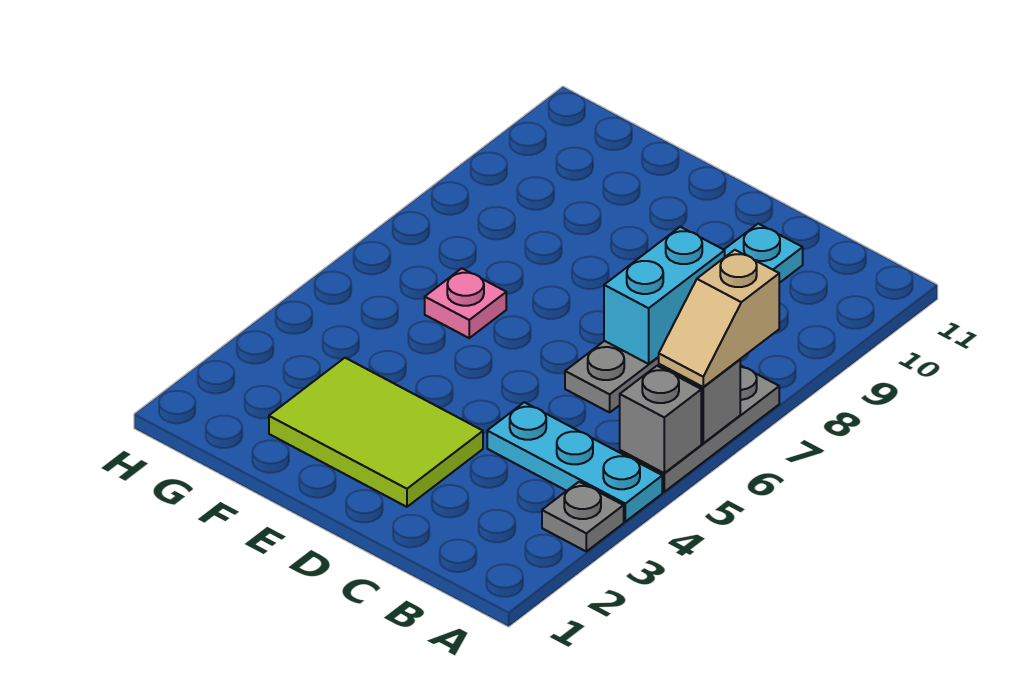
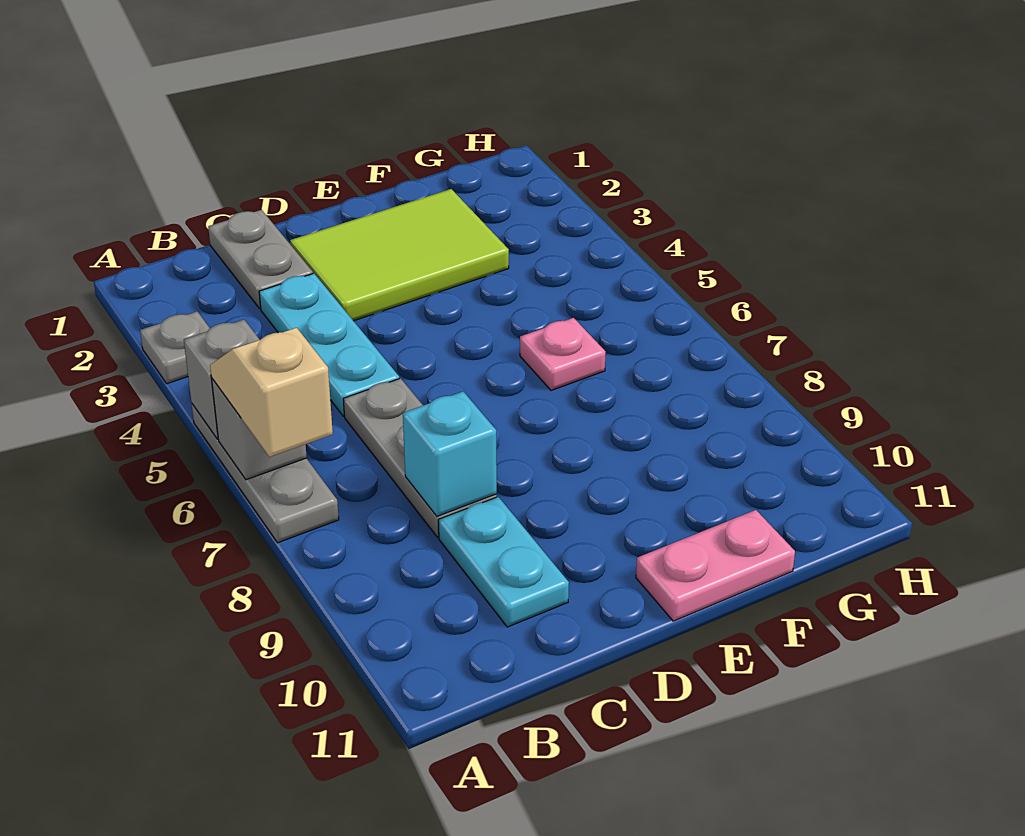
cyan plate A4:C4 level 1 -> cyan plate C3:C5 level 1
none -> grey plate C1:C2 level 1
cyan brick C7:C8 level 2 -> cyan brick C8 level 2
none -> pink plate E11:F11 level 1

